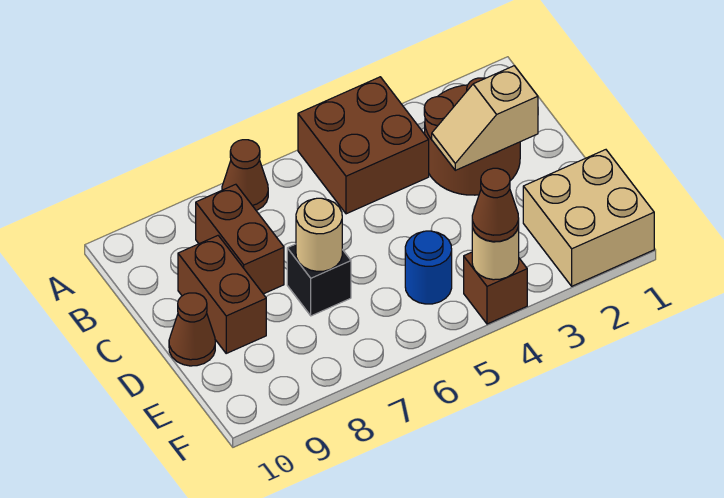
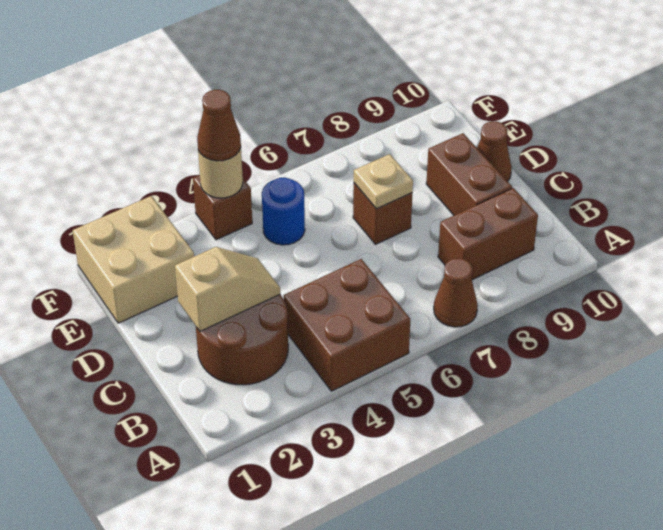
brown brick B8:C8 level 1 -> brown brick B8:B9 level 1
black brick D7 level 1 -> brown brick D7 level 1
tan round brick D7 level 2 -> tan plate D7 level 2

